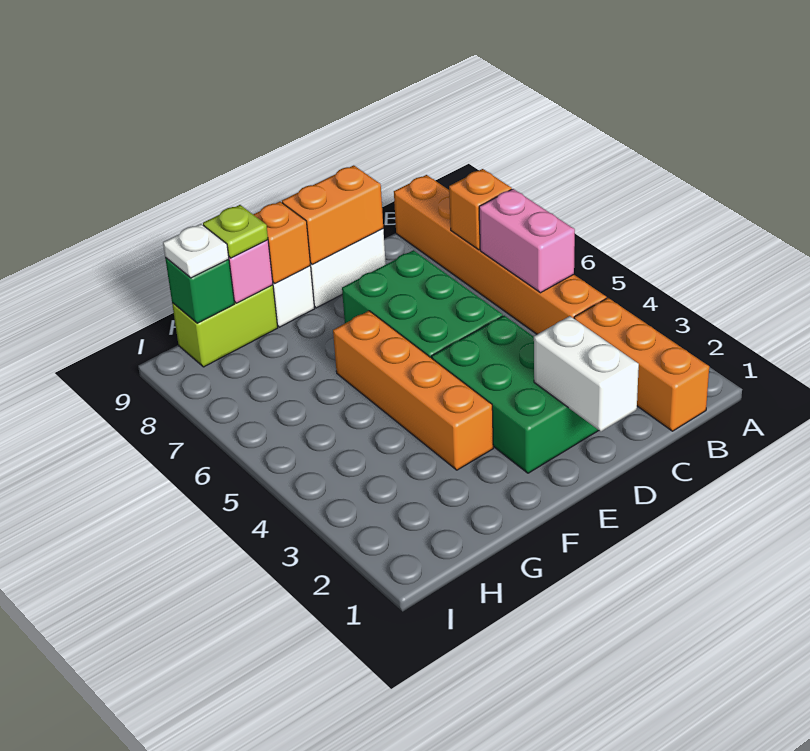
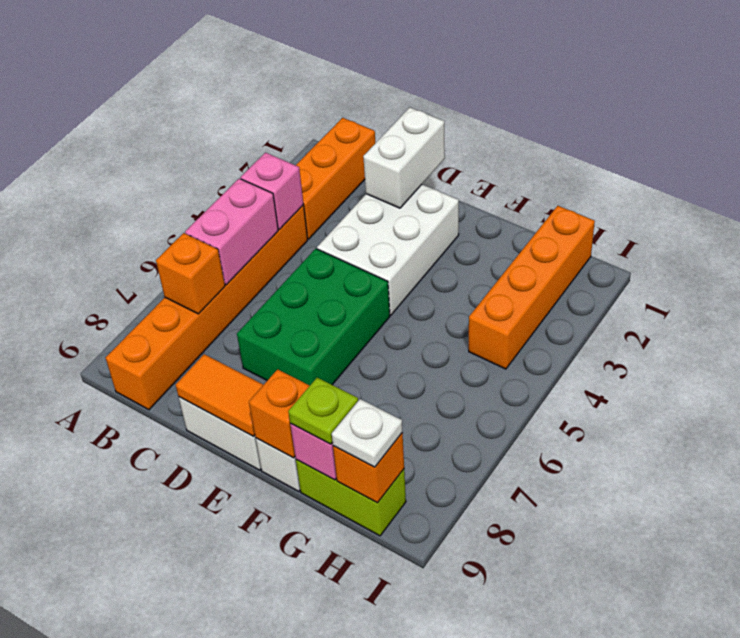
none -> pink brick B4 level 2
green brick D2:E4 level 1 -> white brick D2:E4 level 1
orange brick D9:E9 level 2 -> orange tile D9:E9 level 2
orange brick F3:F6 level 1 -> orange brick H1:H4 level 1
green brick H9 level 2 -> orange brick H9 level 2

